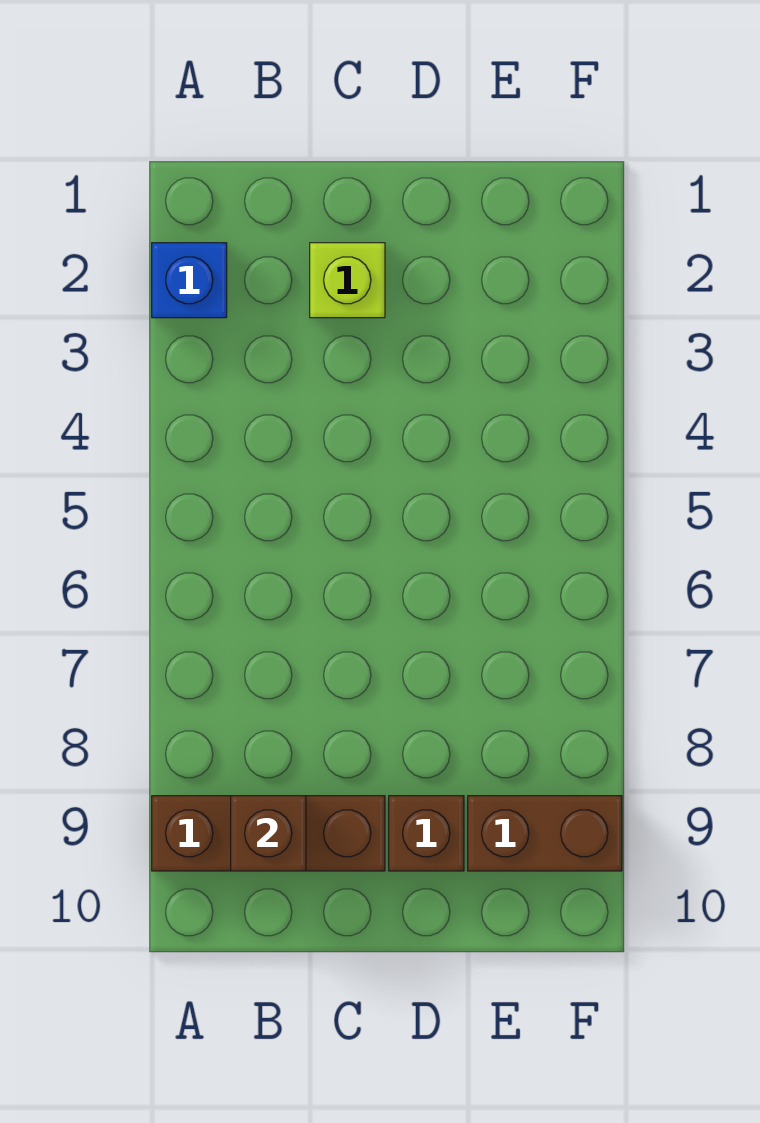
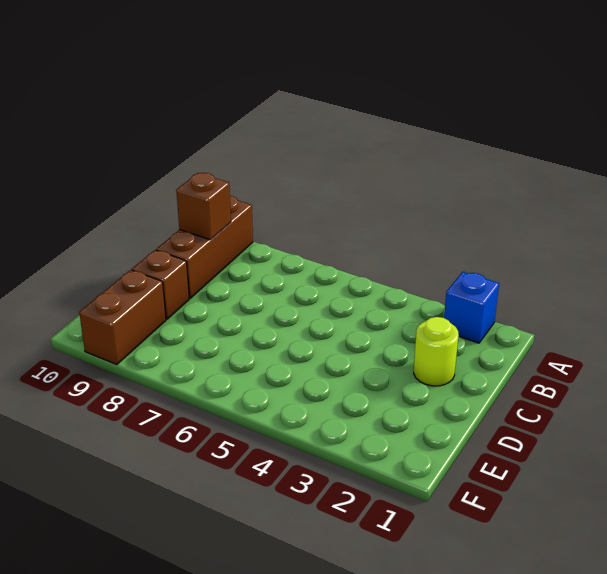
lime brick C2 level 1 -> lime round brick C2 level 1

